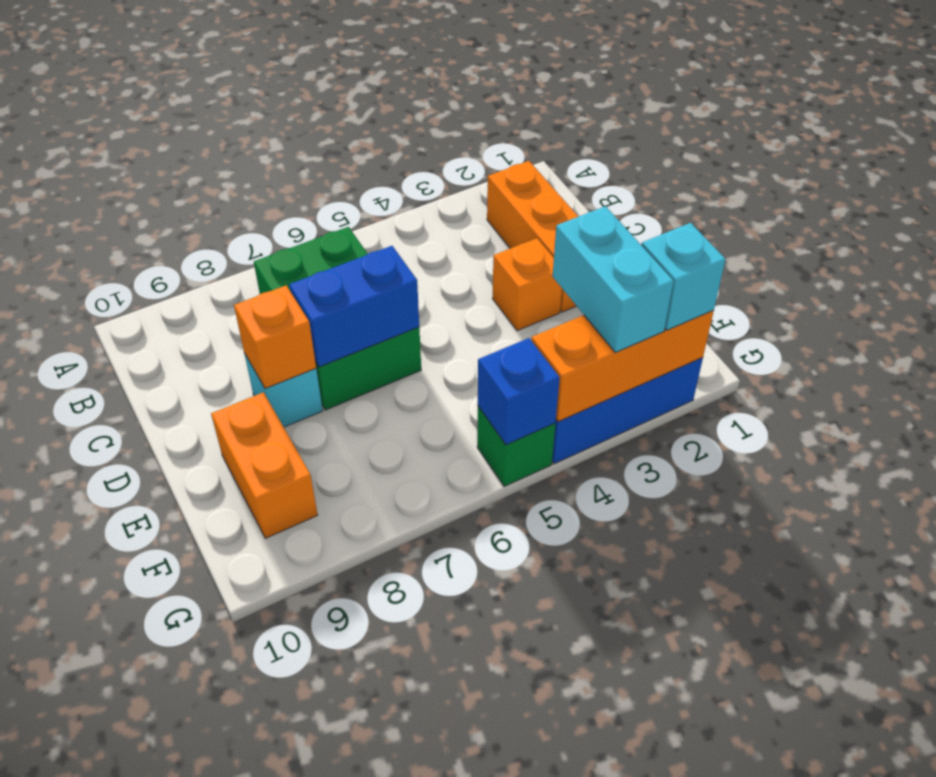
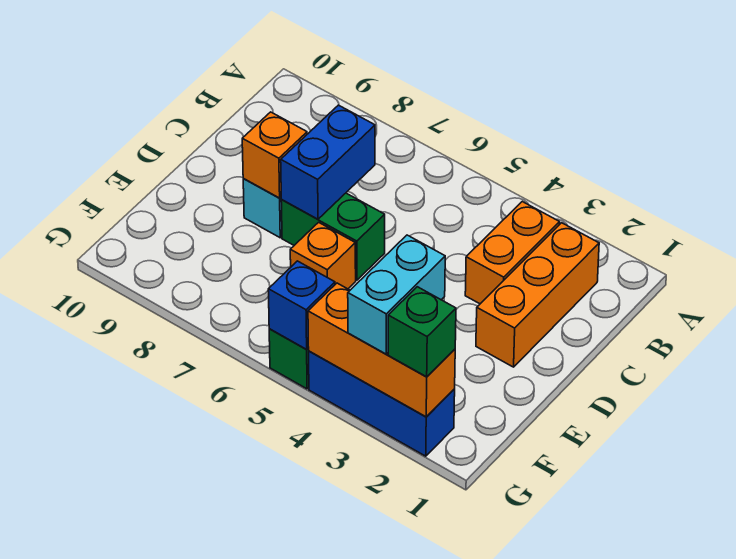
green brick B6:D7 level 1 -> green brick D6:D7 level 1
orange brick D3 level 1 -> orange brick E6 level 1
blue brick D6:D7 level 2 -> blue brick C7:D7 level 2
orange brick E9:F9 level 1 -> orange brick B3:C3 level 1
cyan brick G2 level 3 -> green brick G2 level 3

